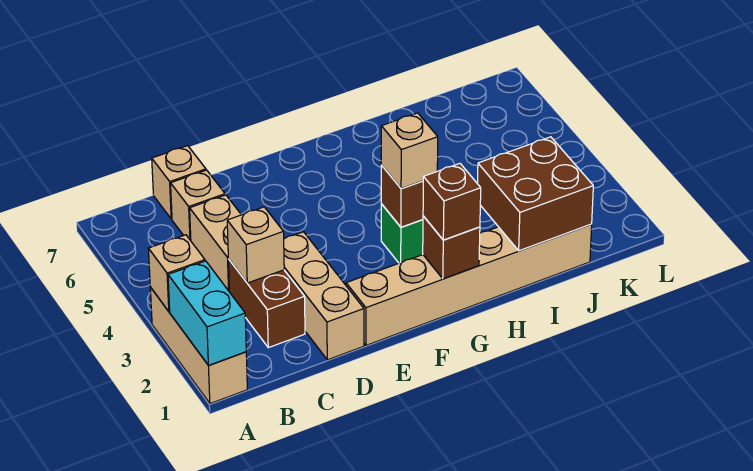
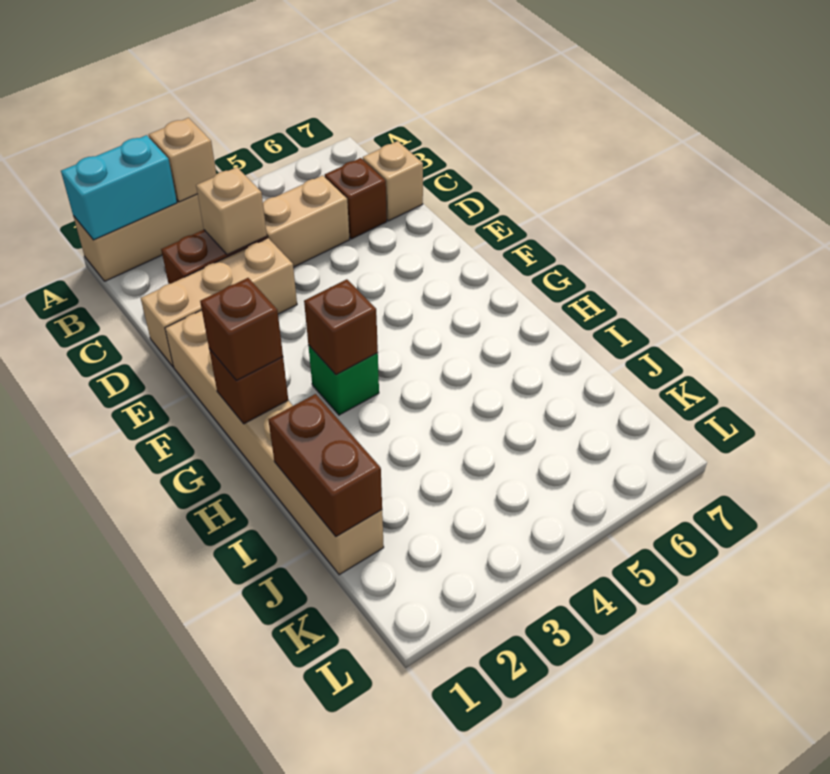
tan brick C6 level 1 -> brown brick C6 level 1
tan brick G3 level 3 -> none
brown brick I1:J2 level 2 -> brown brick I1:J1 level 2

